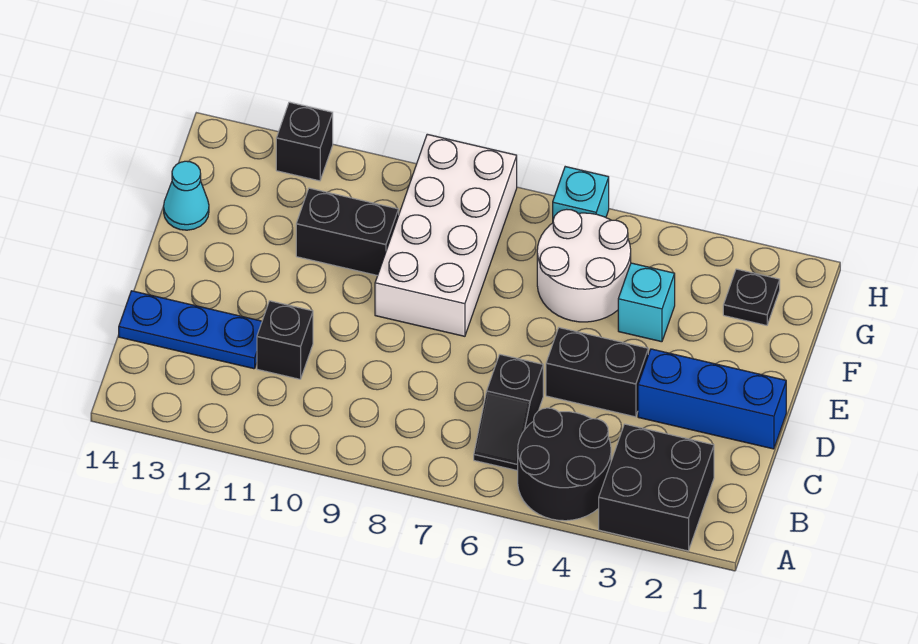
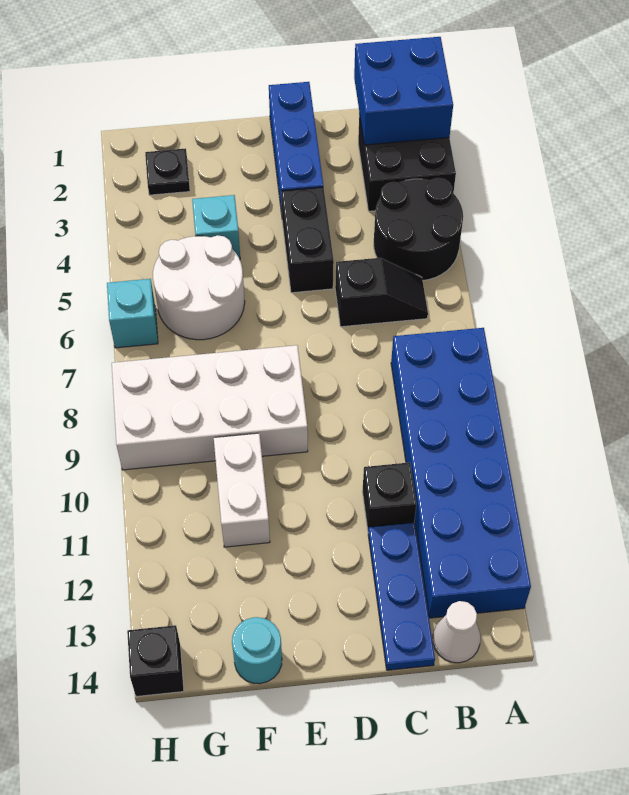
none -> blue brick A1:B2 level 2
none -> blue brick A8:B13 level 1
none -> white cone B14 level 1
black brick F10:F11 level 1 -> white brick F10:F11 level 1
cyan cone F14 level 1 -> cyan round brick F14 level 1
black brick H12 level 1 -> black brick H14 level 1

